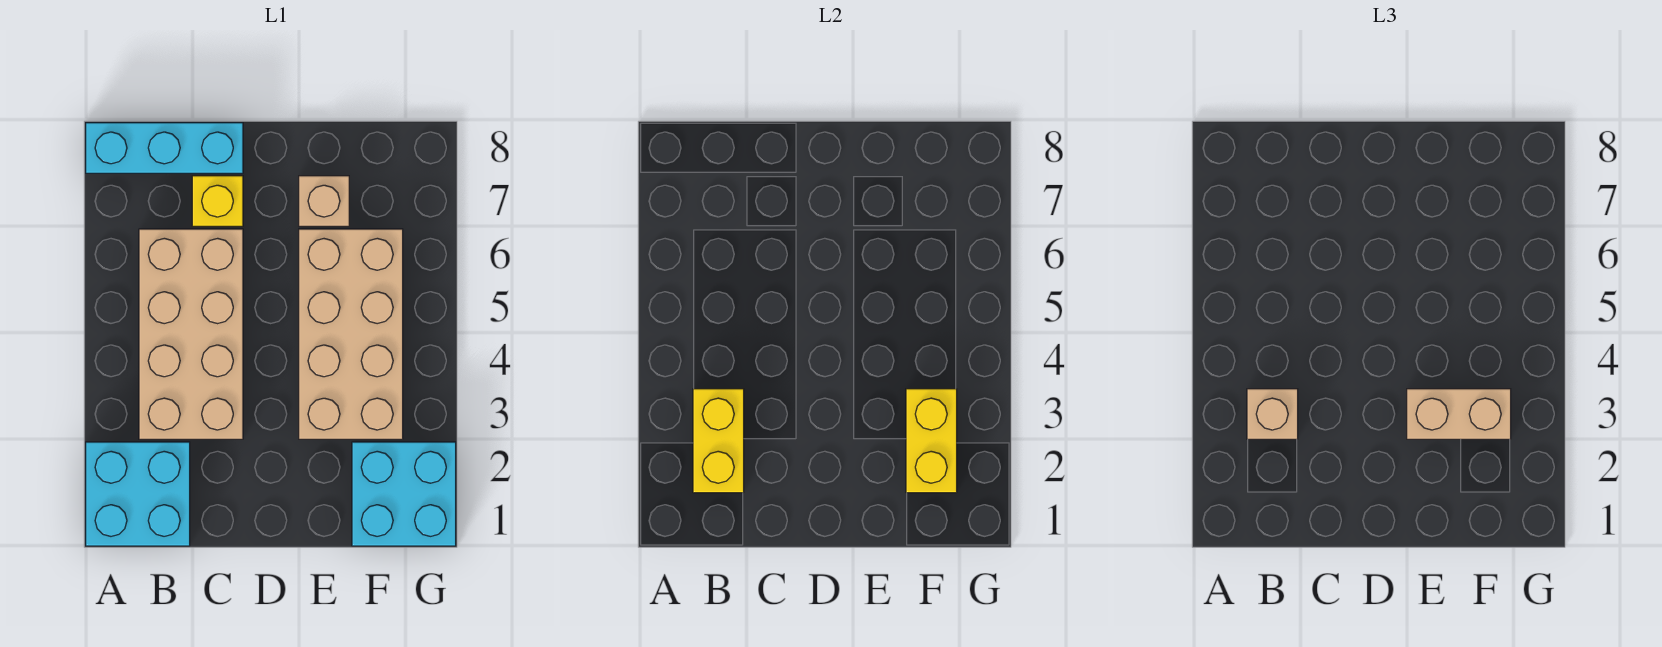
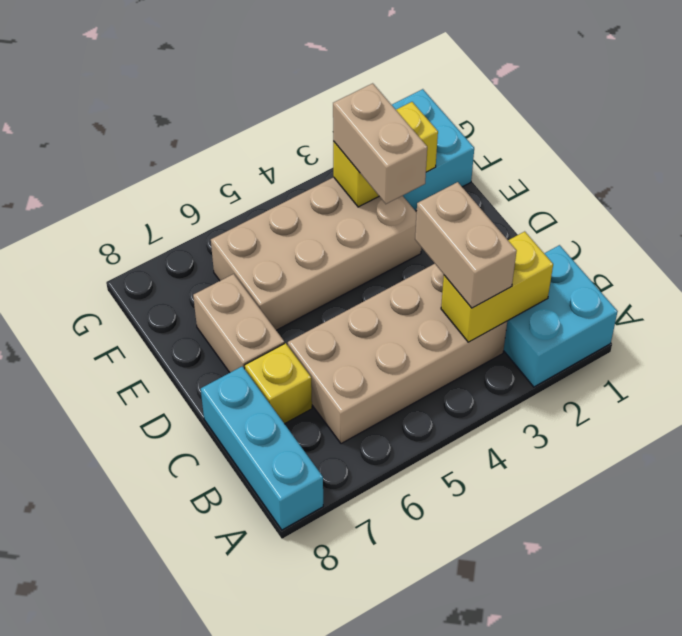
tan brick B3 level 3 -> tan brick B3:C3 level 3
tan brick E7 level 1 -> tan brick D7:E7 level 1

